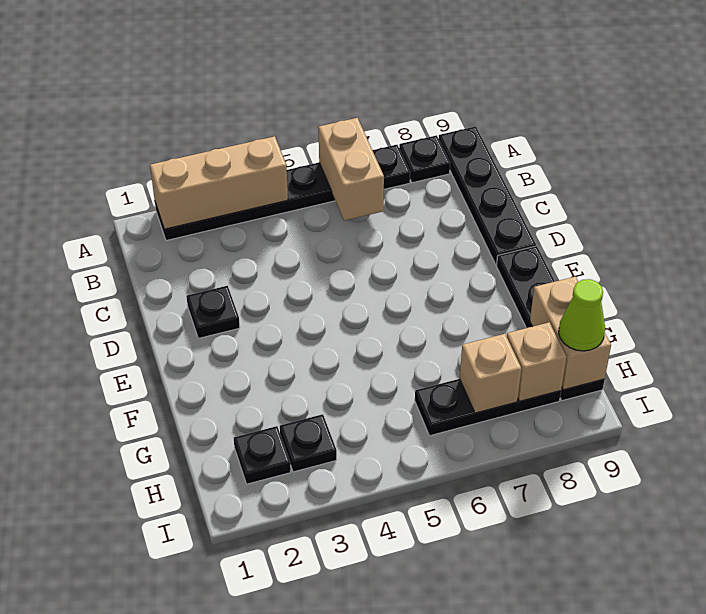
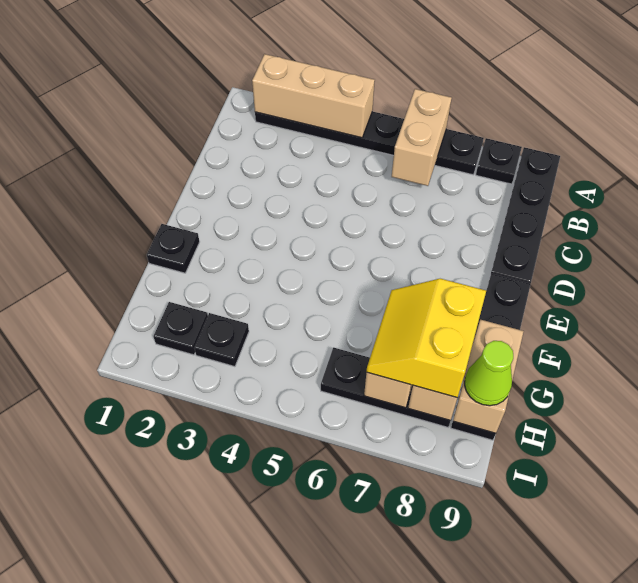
black plate D2 level 1 -> black plate F1 level 1
none -> yellow slope G7:H8 level 3 top 8

